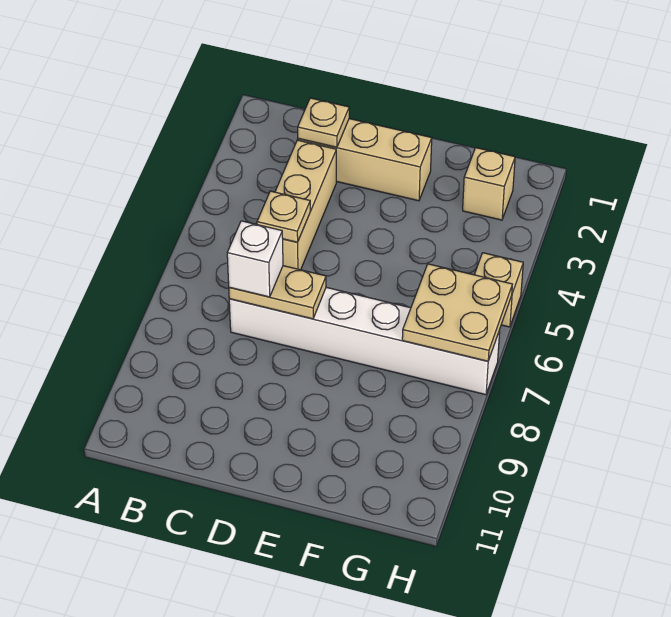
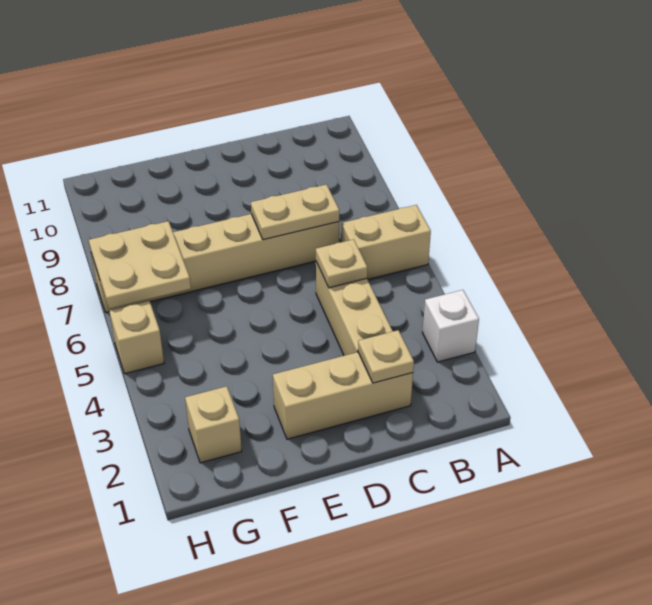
none -> tan brick A6:B6 level 1
white brick C7:H7 level 1 -> tan brick C7:H7 level 1
white brick C7 level 3 -> white brick A3 level 1

